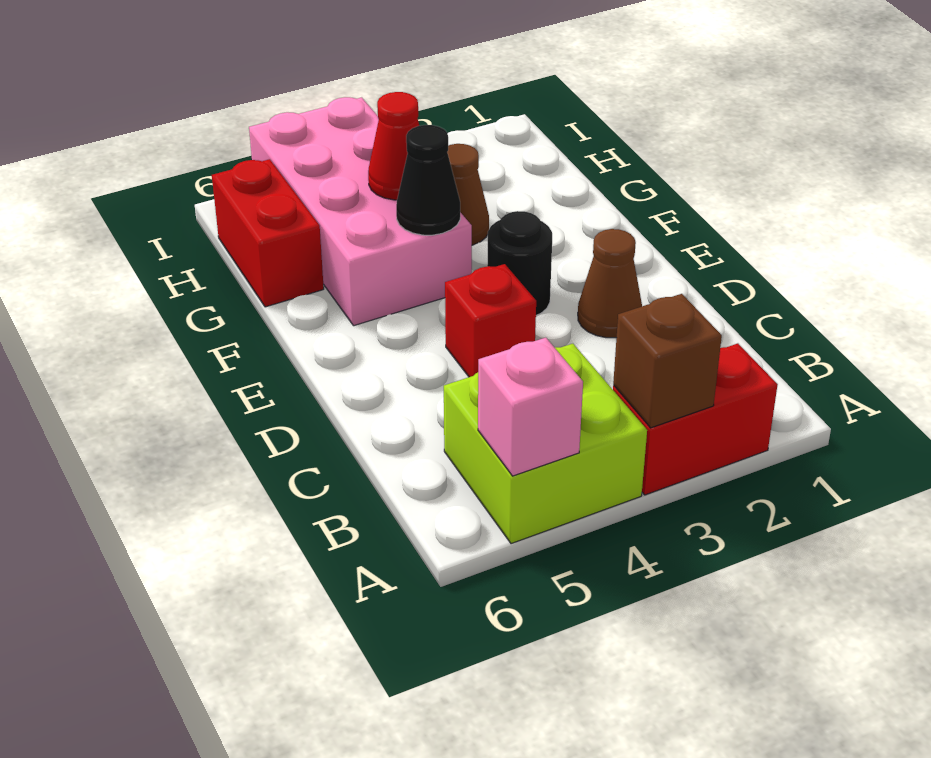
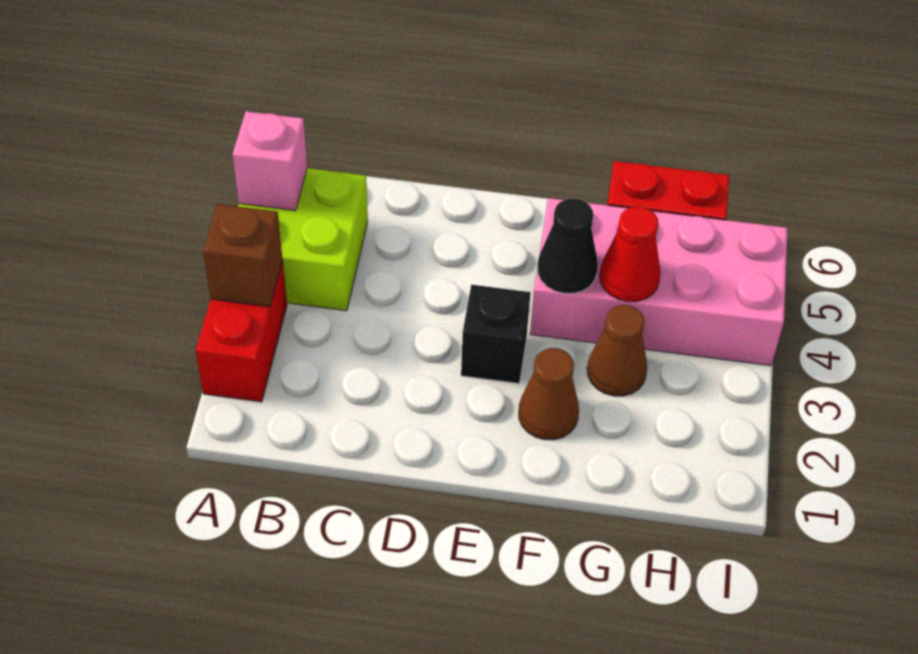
brown cone D2 level 1 -> brown cone F2 level 1
red brick D4 level 1 -> none
black round brick E3 level 1 -> black brick E3 level 1

